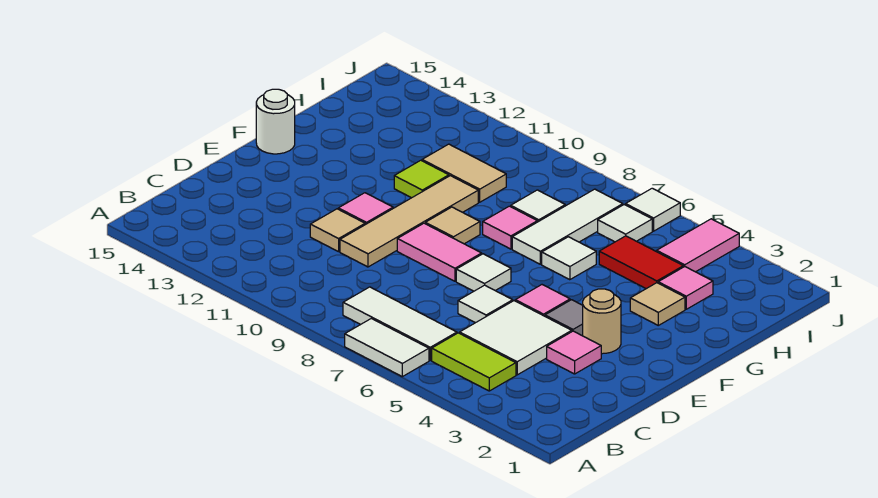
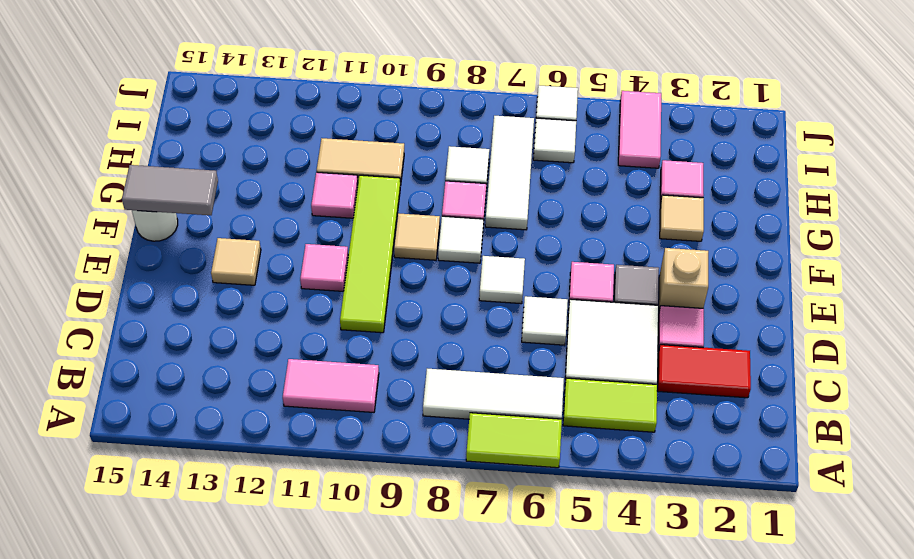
white tile A6:A7 level 1 -> lime tile A6:A7 level 1
tan tile D10:G10 level 1 -> lime tile D10:G10 level 1
tan tile D11 level 1 -> tan tile E13 level 1
tan round brick E3 level 1 -> tan brick E3 level 1
pink tile E8:E9 level 1 -> pink tile B10:B11 level 1
none -> grey tile F14:F15 level 2
white tile G6 level 1 -> white tile F8 level 1
lime tile G11 level 1 -> pink tile G11 level 1
red tile H4:H5 level 1 -> red tile C2:C3 level 1

